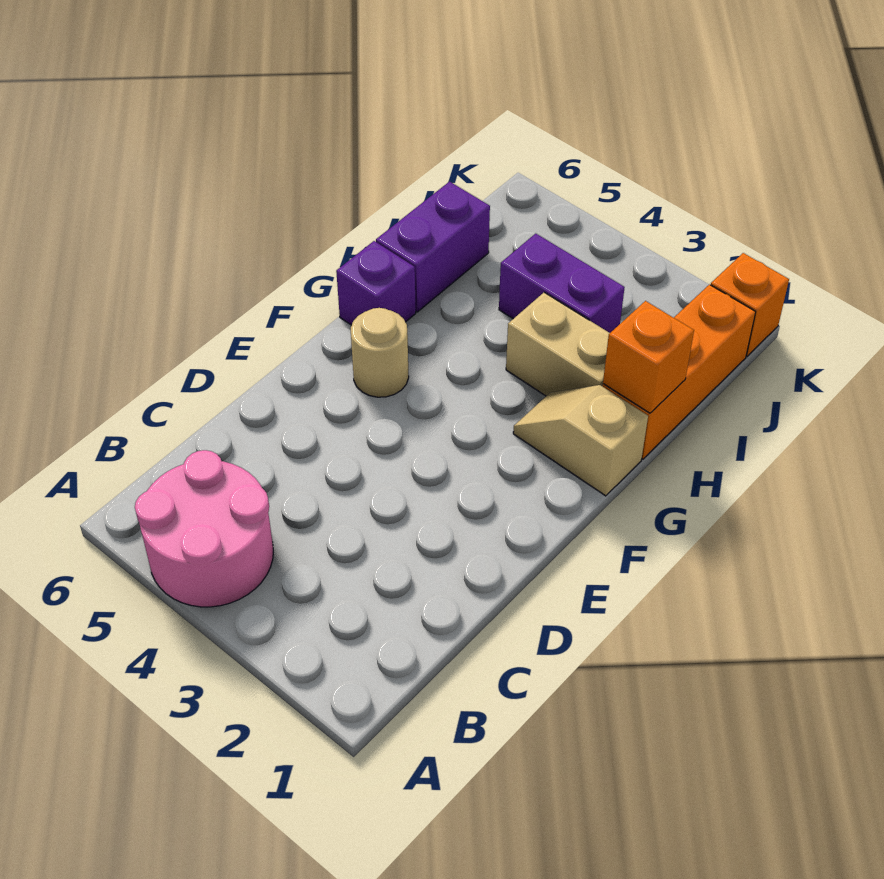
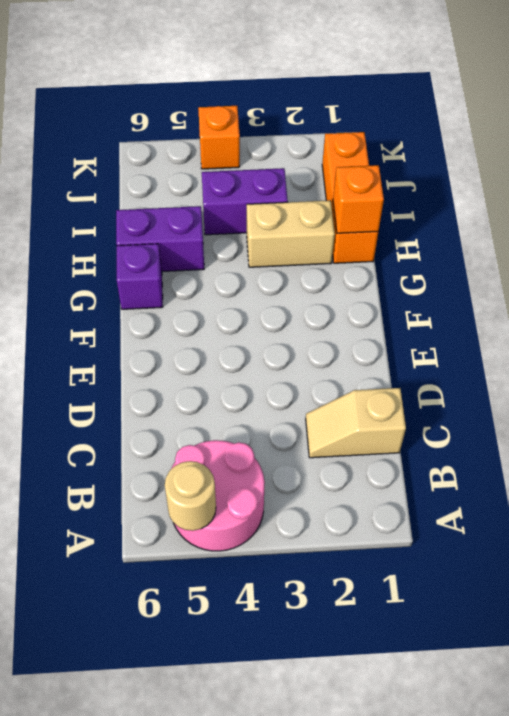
tan round brick F5 level 1 -> tan round brick A5 level 2
tan slope G1:G2 level 1 top 1 -> tan slope C1:C2 level 1 top 1
purple brick H6:I6 level 1 -> purple brick H5:H6 level 1
orange brick K1 level 1 -> orange brick K4 level 1

